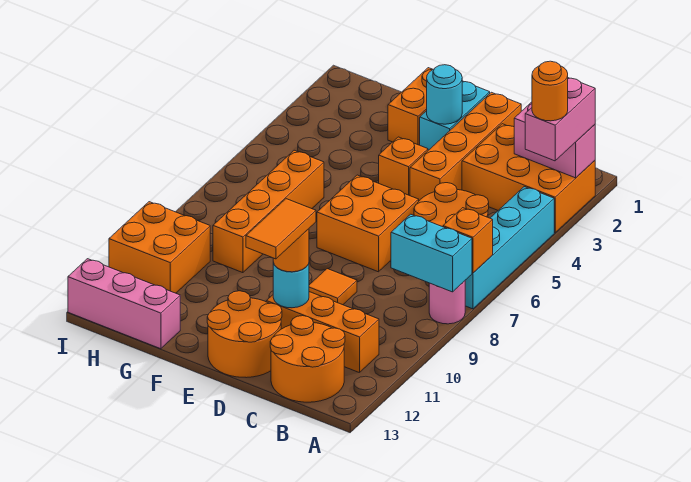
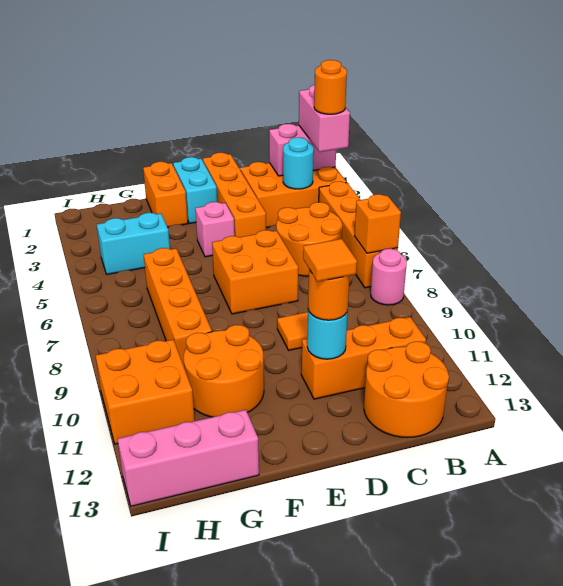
cyan brick A4:A7 level 1 -> orange brick A4:A7 level 1
cyan brick A8:B8 level 2 -> cyan brick G4:H4 level 1
orange tile D11:D12 level 4 -> orange tile D11 level 4
orange round brick D12:E13 level 1 -> orange round brick F10:G11 level 1
cyan round brick E2 level 2 -> cyan round brick B3 level 2
orange brick E4 level 1 -> pink brick E4 level 1

